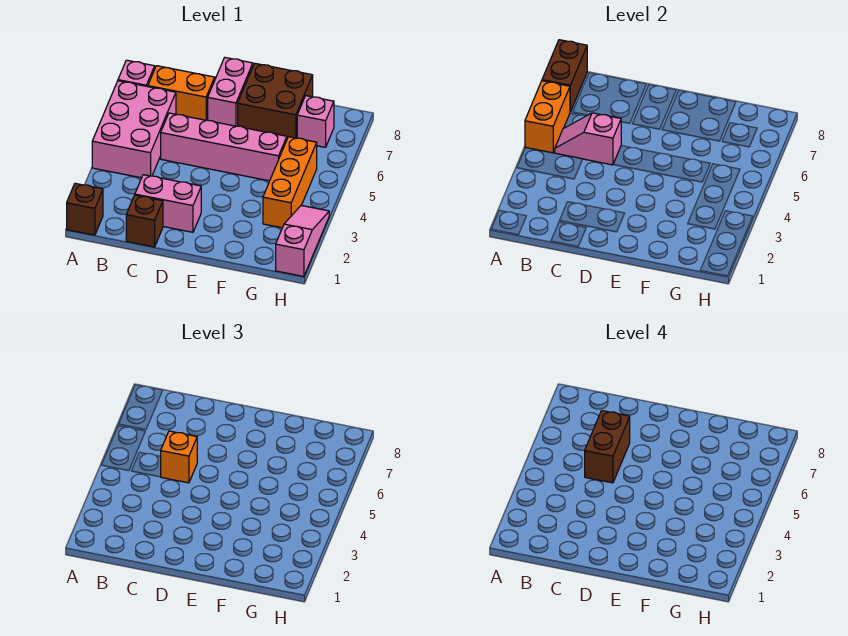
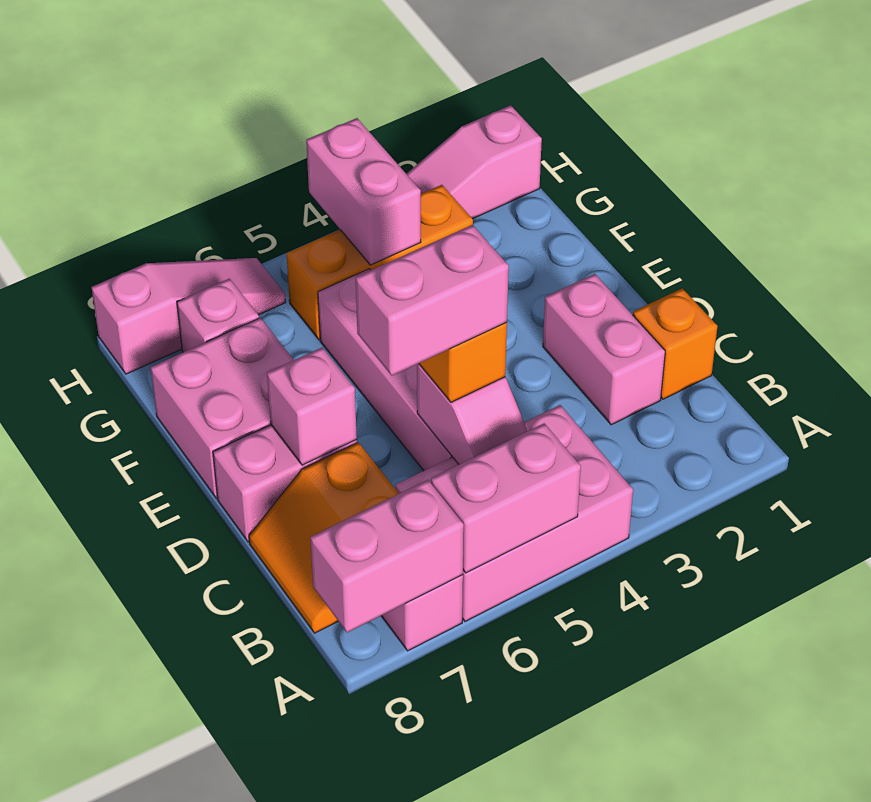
brown brick A1 level 1 -> none
orange brick A5:A6 level 2 -> pink brick A5:A6 level 2
brown brick A7:A8 level 2 -> pink brick A7:A8 level 2
brown brick C1 level 1 -> orange brick C1 level 1
brown brick C5:C6 level 4 -> pink brick C5:C6 level 4
none -> pink brick D7 level 2
brown brick E7:F8 level 1 -> pink brick E7:F8 level 1
none -> pink brick G4:H4 level 2
none -> pink slope H6:H8 level 1 top 8

